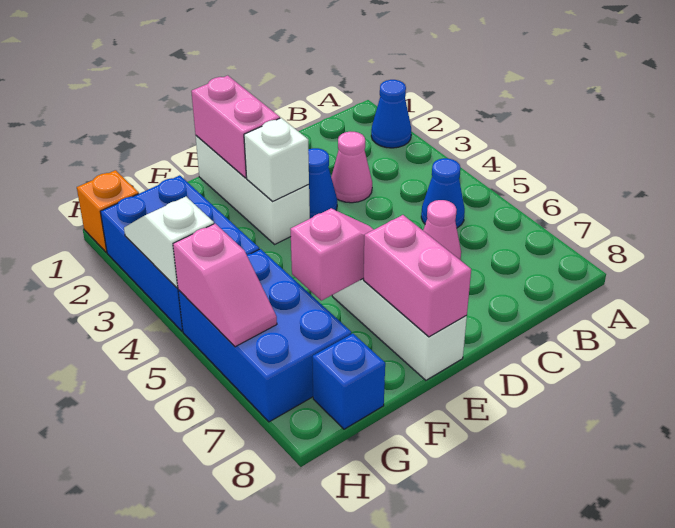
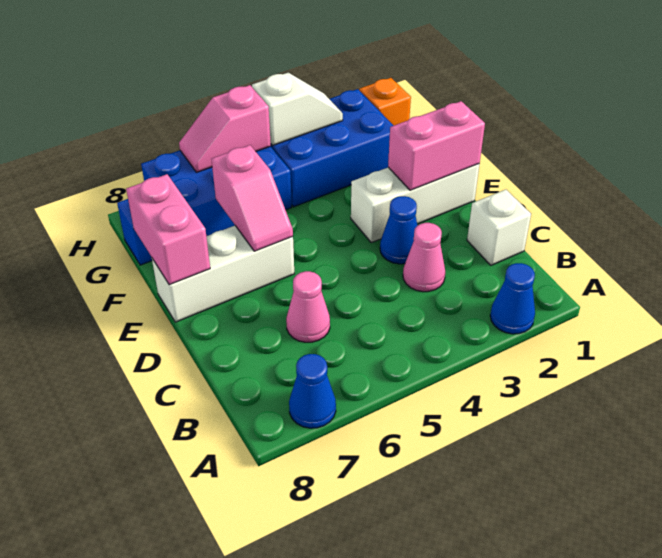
blue cone B5 level 1 -> blue cone A7 level 1
white brick E3 level 2 -> white brick C1 level 1
pink brick E7:E8 level 2 -> pink brick E8:F8 level 2

